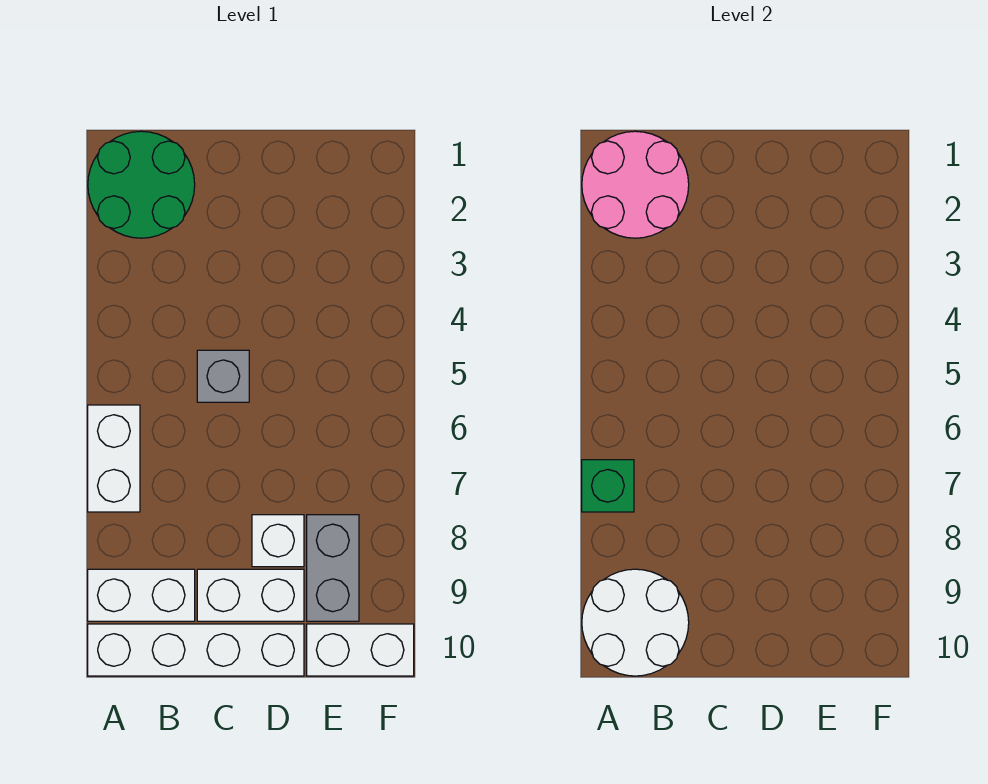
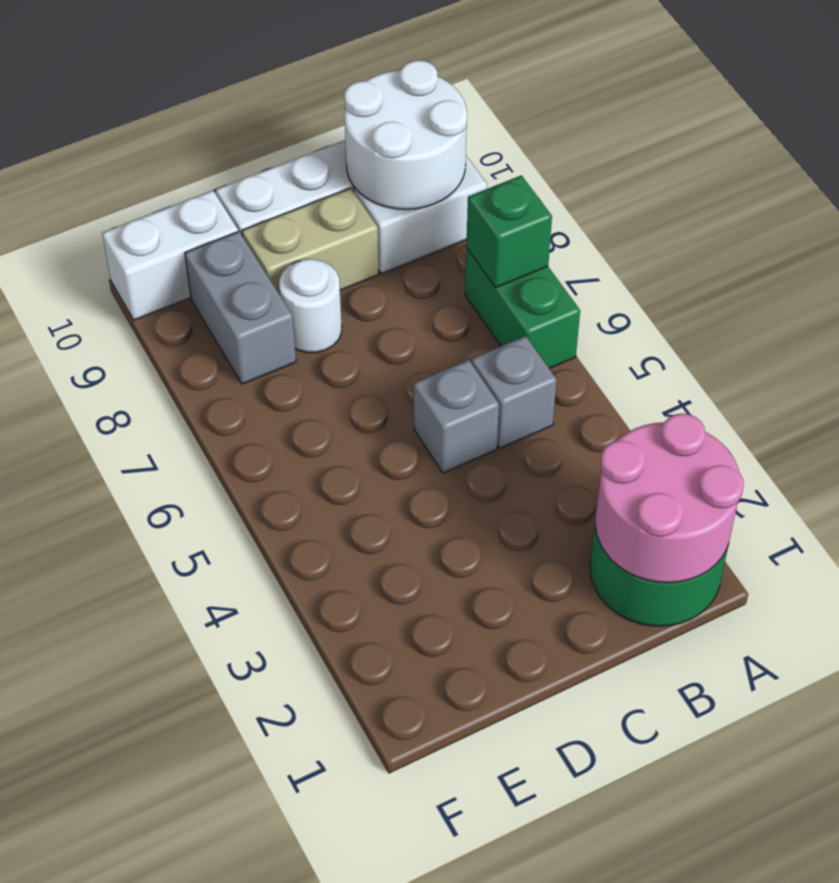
white brick A6:A7 level 1 -> green brick A6:A7 level 1
none -> grey brick B5 level 1
white brick C9:D9 level 1 -> tan brick C9:D9 level 1
white brick D8 level 1 -> white round brick D8 level 1

